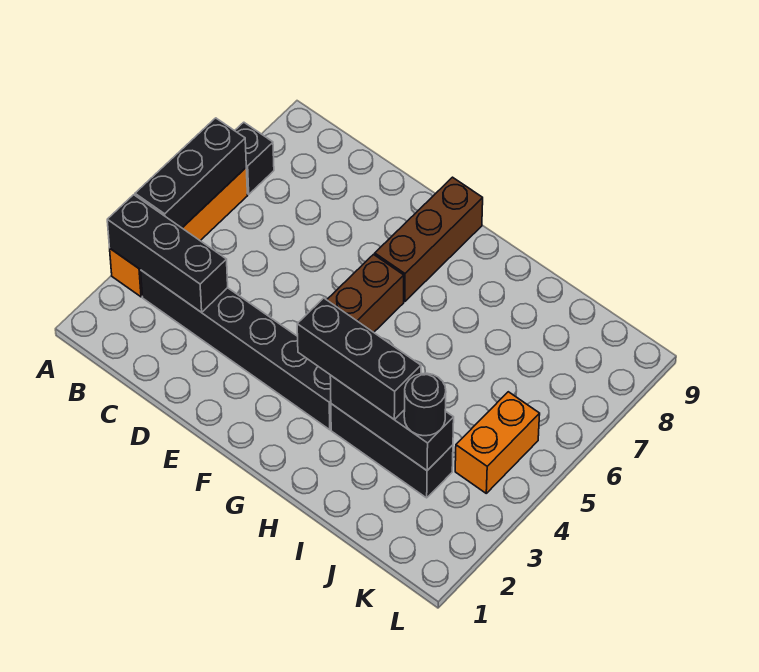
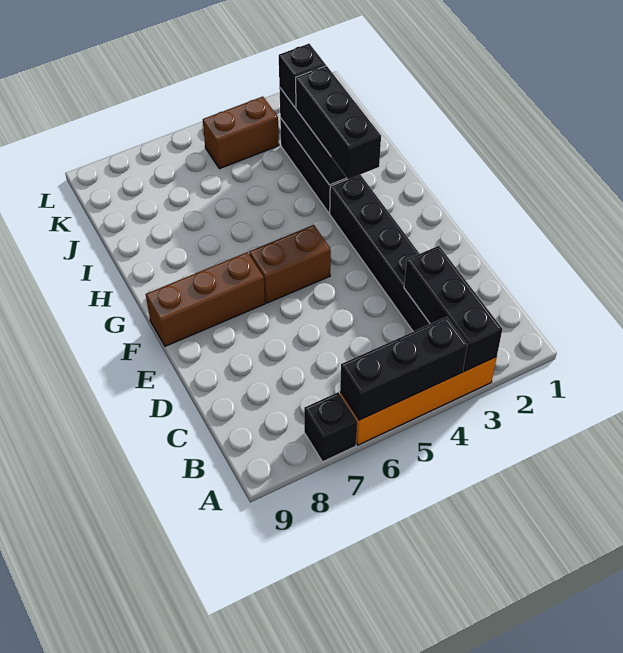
black round brick J3 level 3 -> black brick J3 level 3
orange brick K4:K5 level 1 -> brown brick K4:K5 level 1

